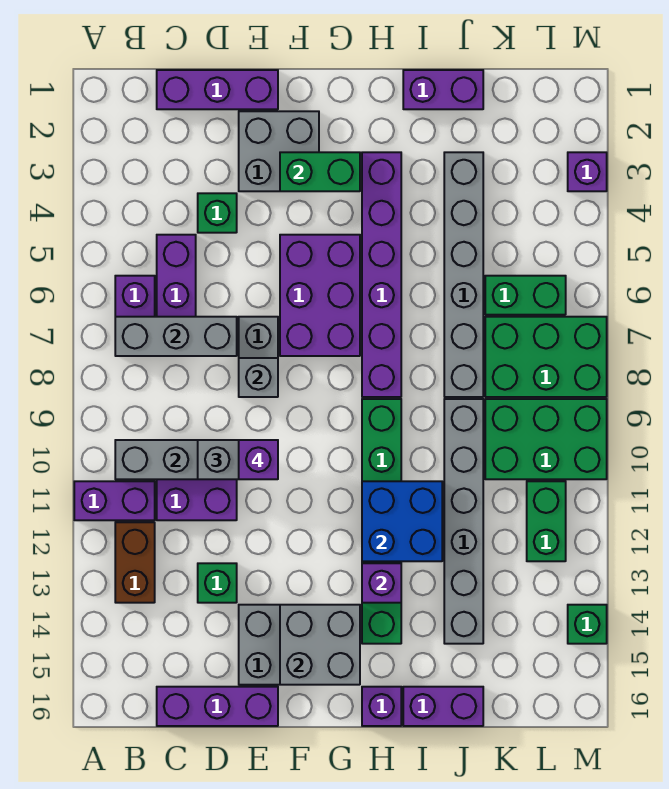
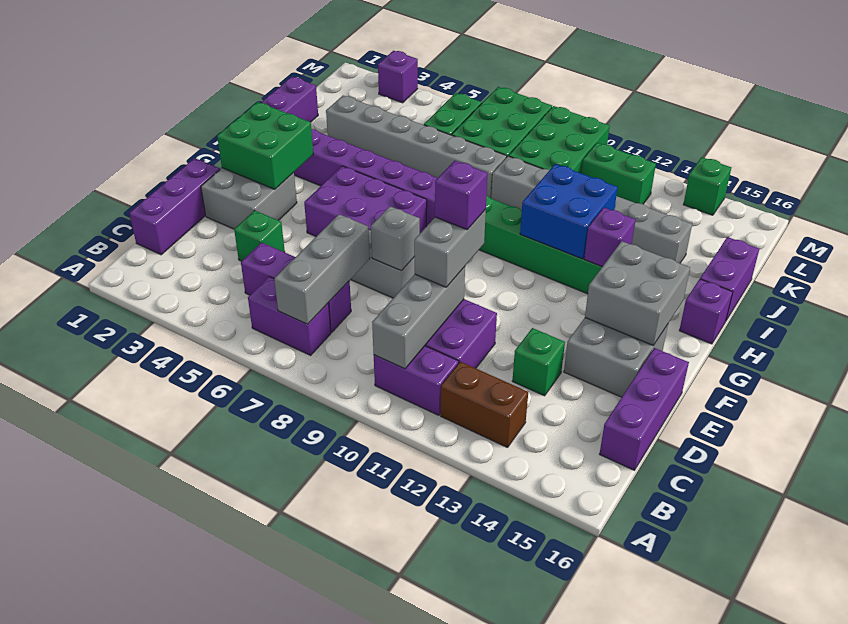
purple brick A11:B11 level 1 -> purple brick B10:B11 level 1
green brick F3:G3 level 2 -> green brick F2:G3 level 2

